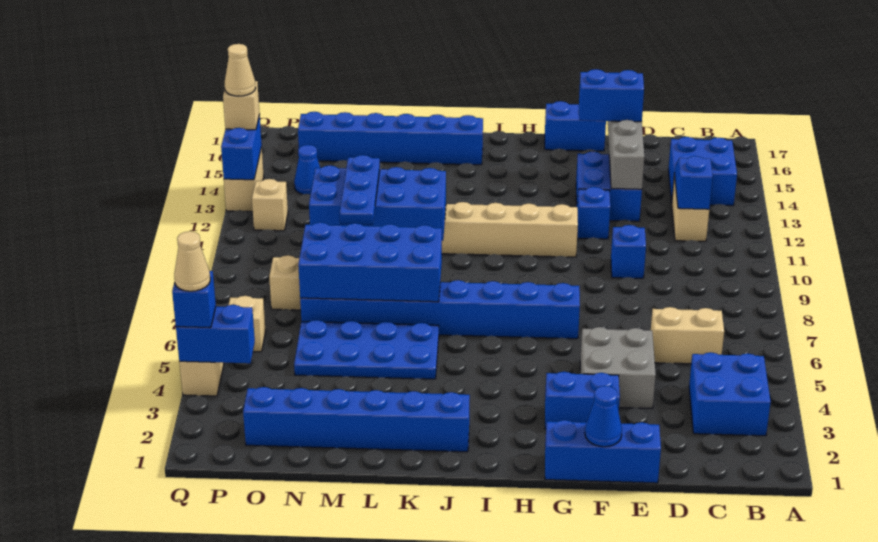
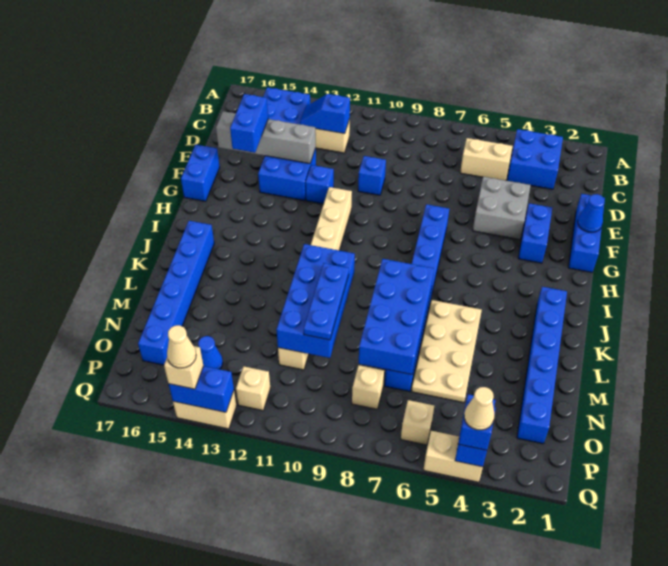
tan brick C6:D6 level 1 -> tan brick C5:C6 level 1
blue plate K5:N6 level 1 -> tan plate K5:N6 level 1
blue plate M9:M11 level 3 -> blue plate L10:N10 level 3

